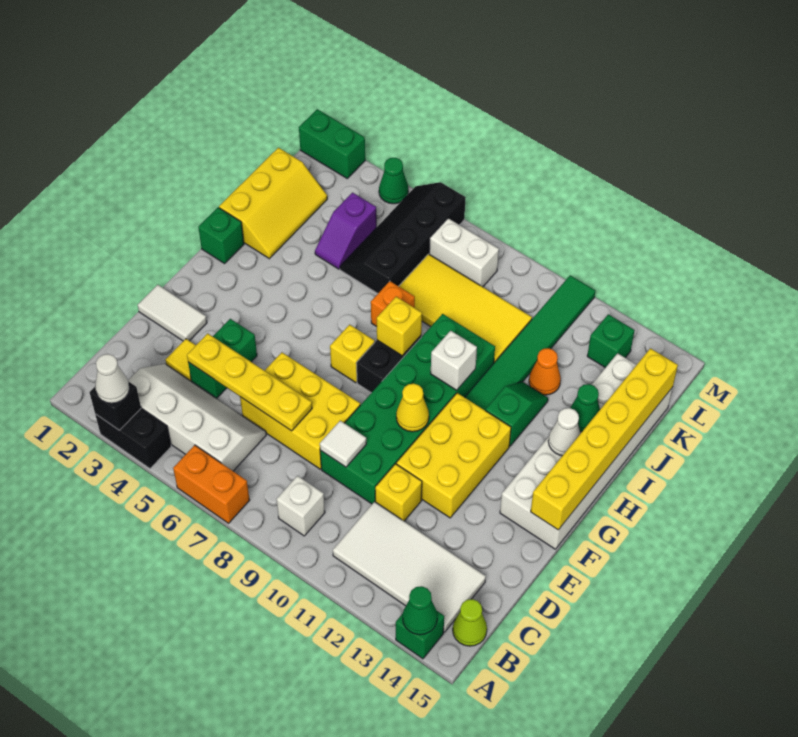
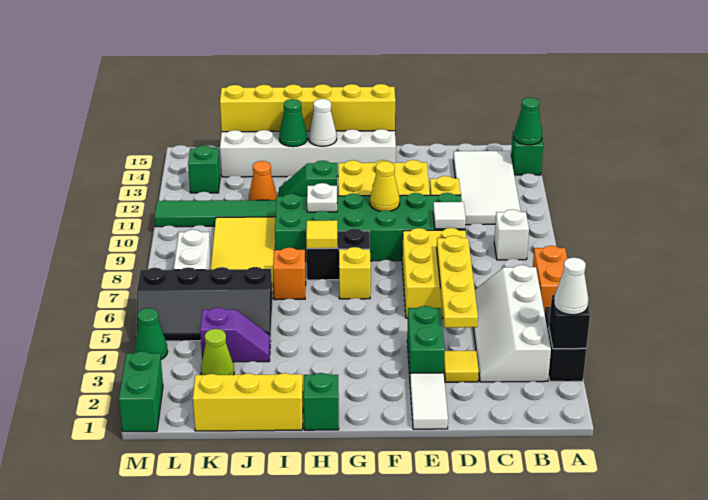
lime cone B15 level 1 -> lime cone K3 level 1
green brick D4:E4 level 1 -> green brick E3:E4 level 1
yellow brick H8 level 2 -> yellow tile H8 level 2
white brick H10 level 2 -> white plate H10 level 2

